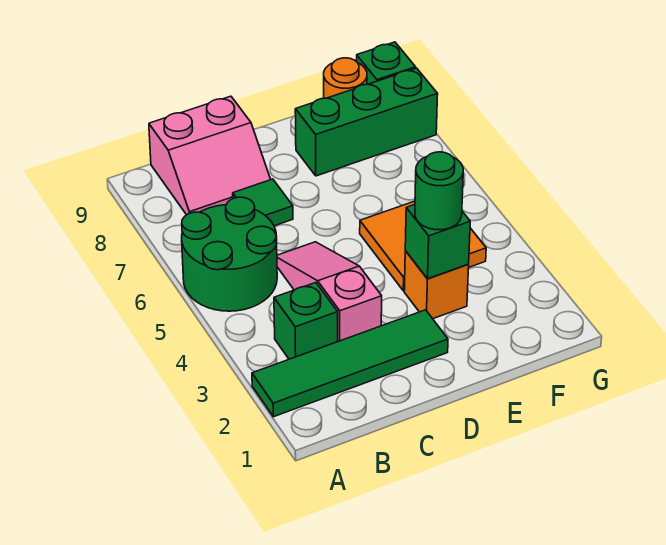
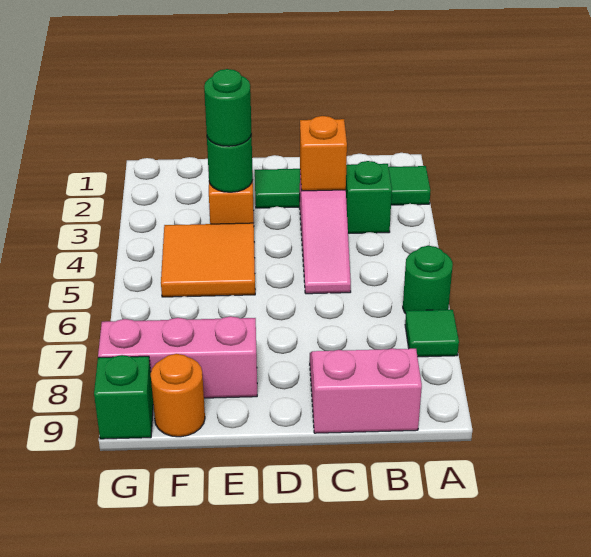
green round brick A5:B6 level 1 -> green round brick A6 level 1
none -> orange brick C3 level 2
green tile C7 level 1 -> green tile A7 level 1
green brick E3 level 2 -> green round brick E3 level 2
green brick E8:G8 level 1 -> pink brick E8:G8 level 1

